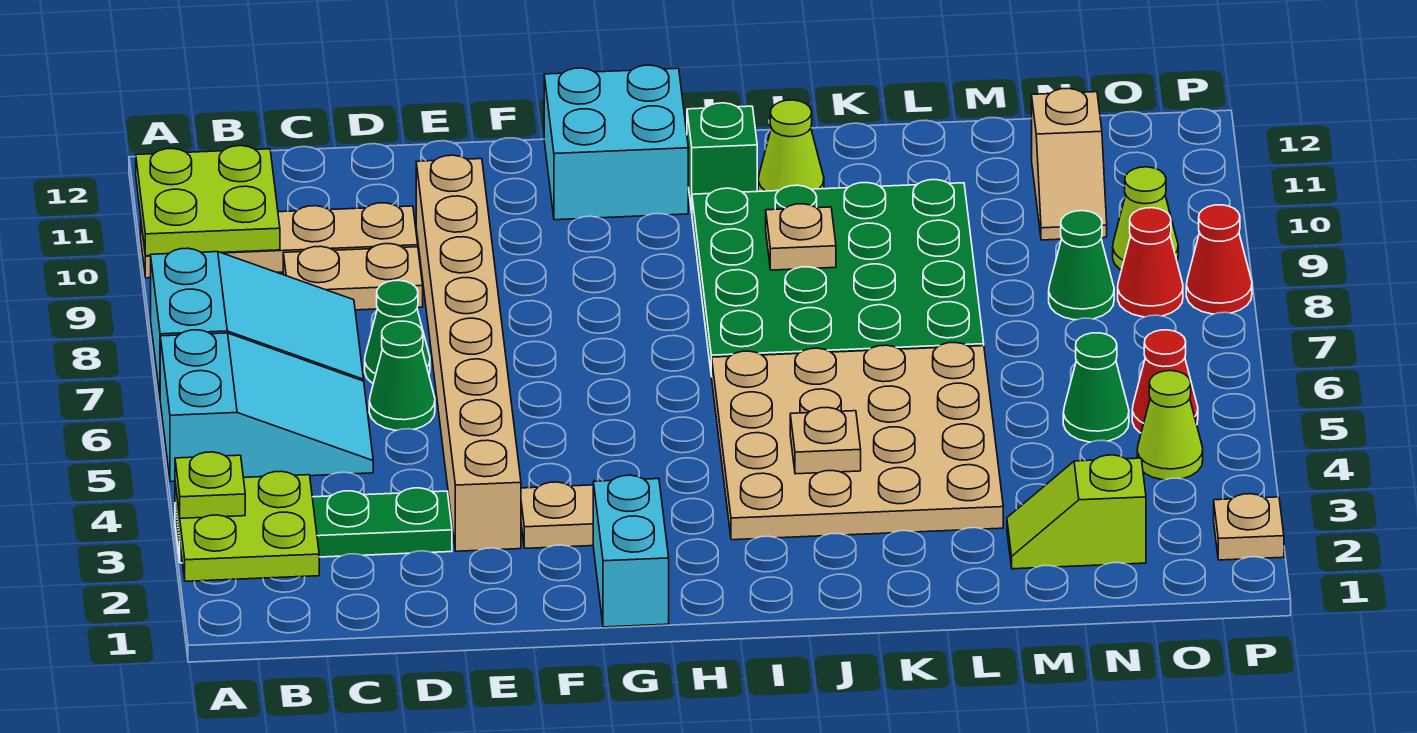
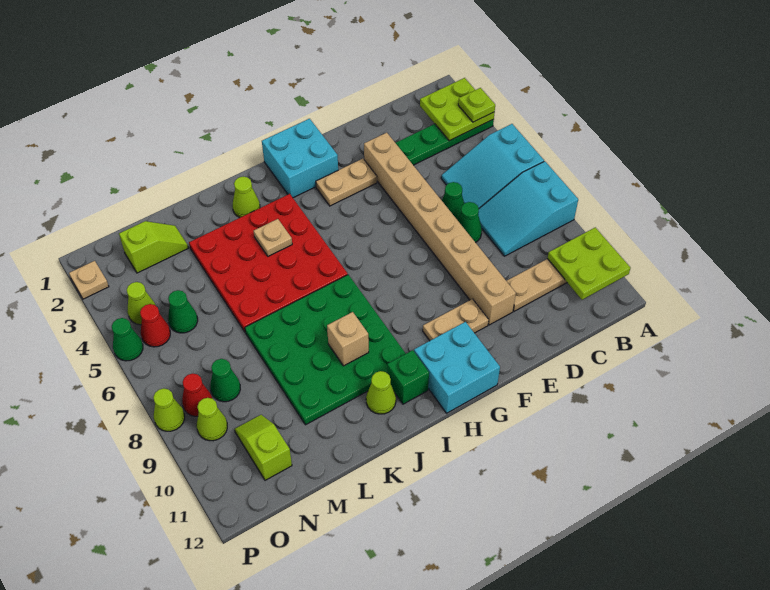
tan plate C9:D9 level 1 -> tan plate F10:G10 level 1
cyan brick G1:G2 level 1 -> cyan brick G1:H2 level 1
tan plate I3:L6 level 1 -> red plate I3:L6 level 1
none -> lime cone J2 level 1
tan plate J9 level 2 -> tan brick J9 level 2
tan slope N10:N11 level 1 top 11 -> lime slope N10:N11 level 1 top 11
none -> green cone P5 level 1
red cone P8 level 1 -> lime cone P8 level 1

